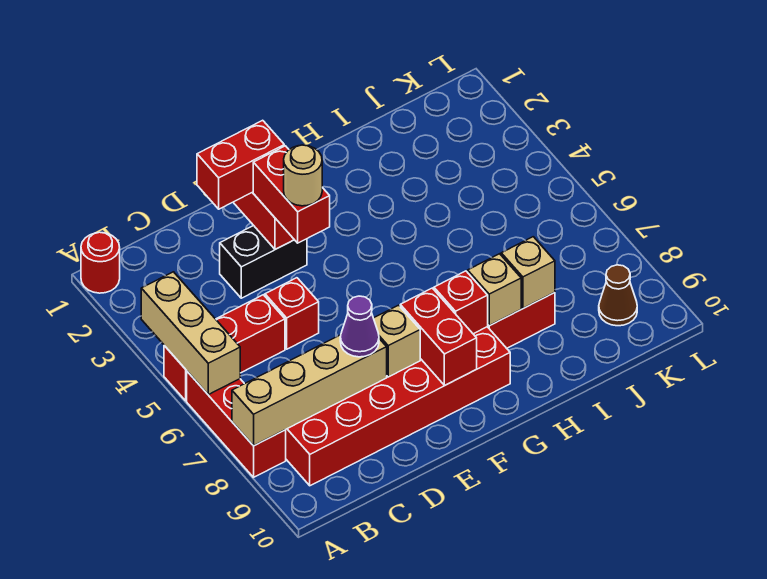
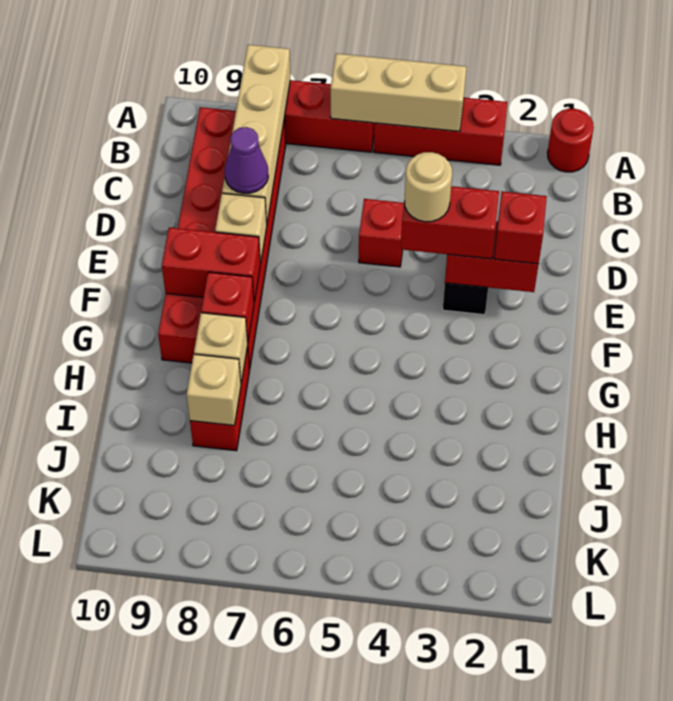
red brick A5:C5 level 1 -> red brick A3:A5 level 1
red brick D2:E2 level 3 -> red brick E2 level 3
brown cone K9 level 1 -> none

